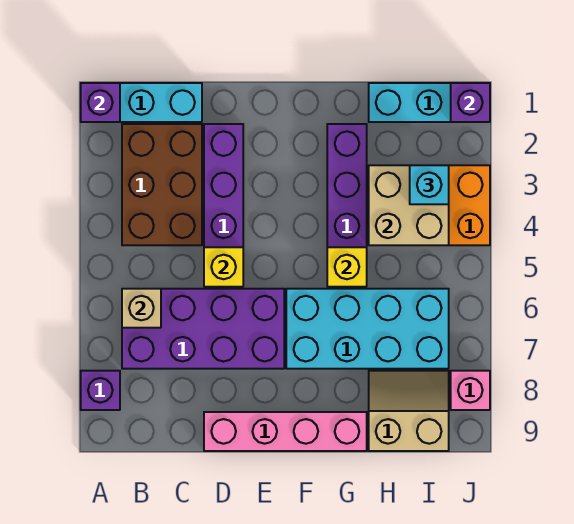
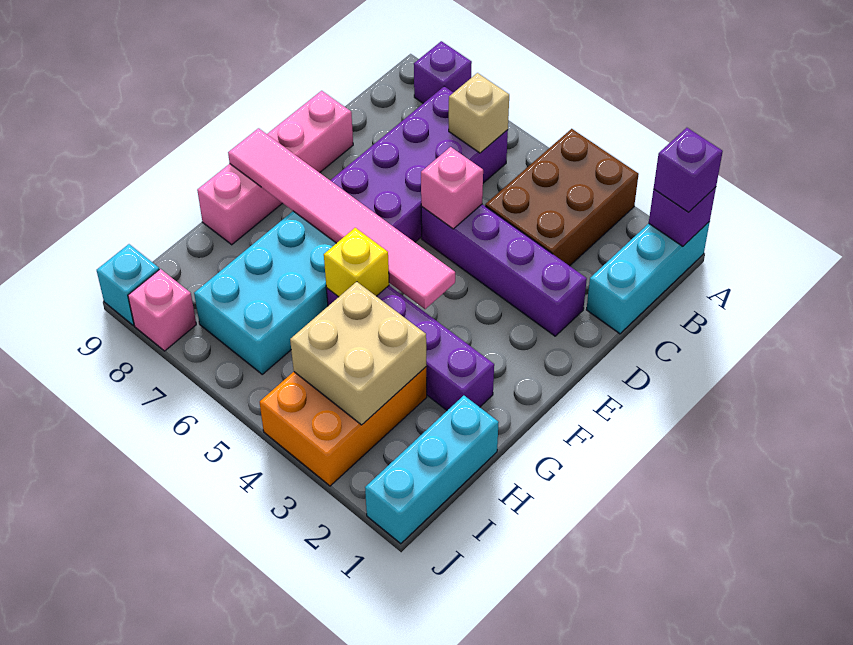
brown brick B2:C4 level 1 -> brown brick A3:C4 level 1
yellow brick D5 level 2 -> pink brick D5 level 2
none -> pink tile F4:F9 level 2
tan slope H8:I9 level 1 top 9 -> none
cyan brick I3 level 3 -> cyan brick J9 level 1
purple brick J1 level 2 -> purple brick A1 level 3

